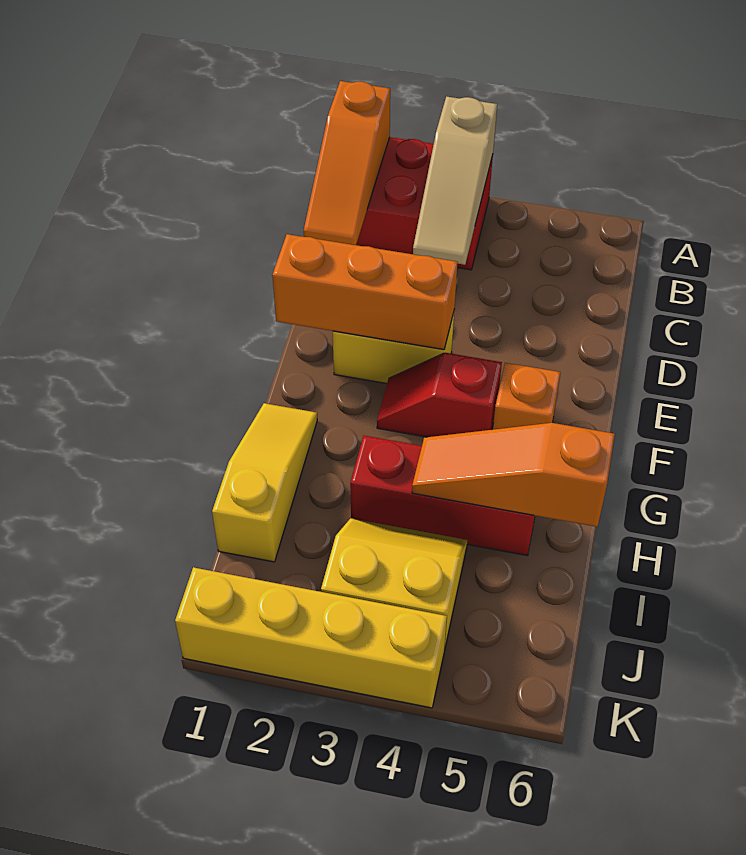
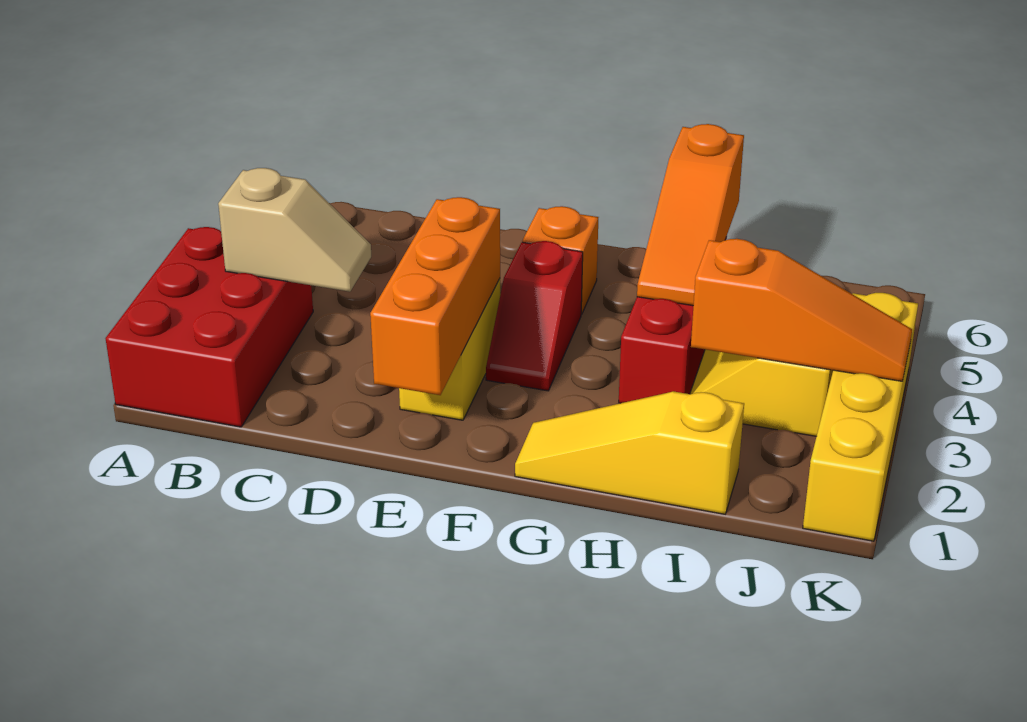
orange slope A1:C1 level 2 top A -> orange slope I3:K3 level 2 top I
tan slope A3:C3 level 2 top A -> tan slope B3:C3 level 2 top B

